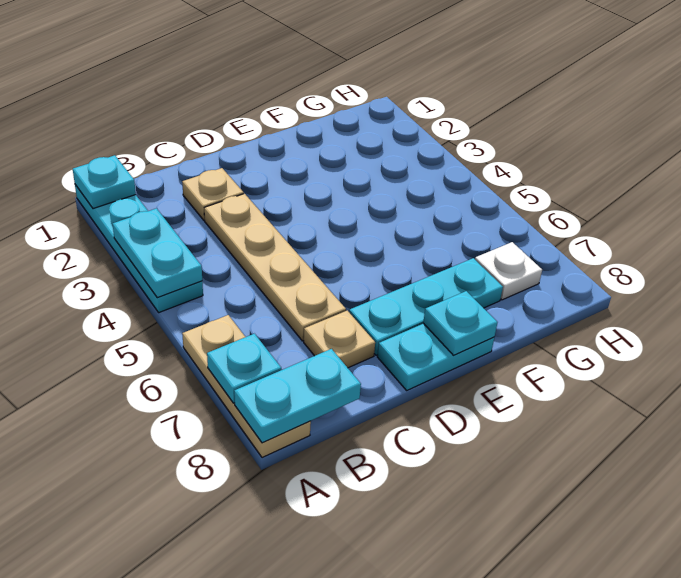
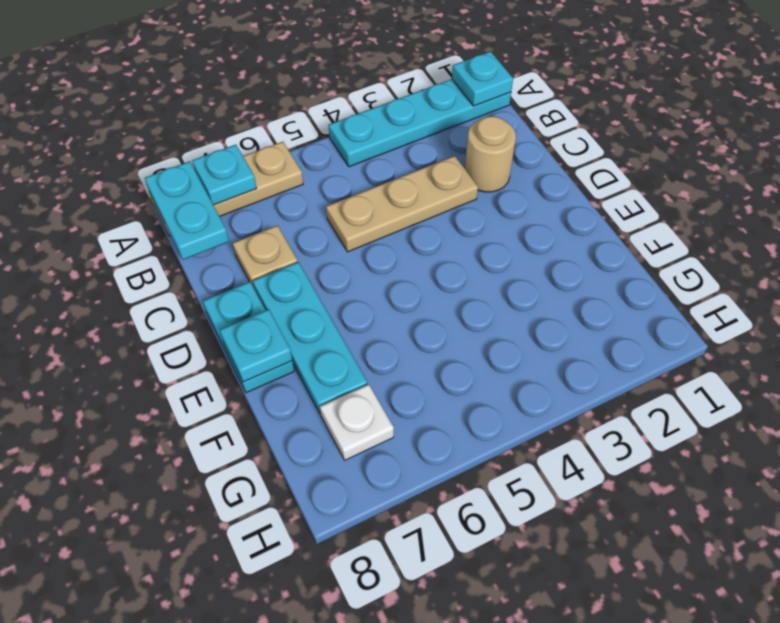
cyan plate A3:A4 level 2 -> none
tan plate C2 level 1 -> tan round brick C2 level 1
tan plate C3:C6 level 1 -> tan plate C3:C5 level 1

